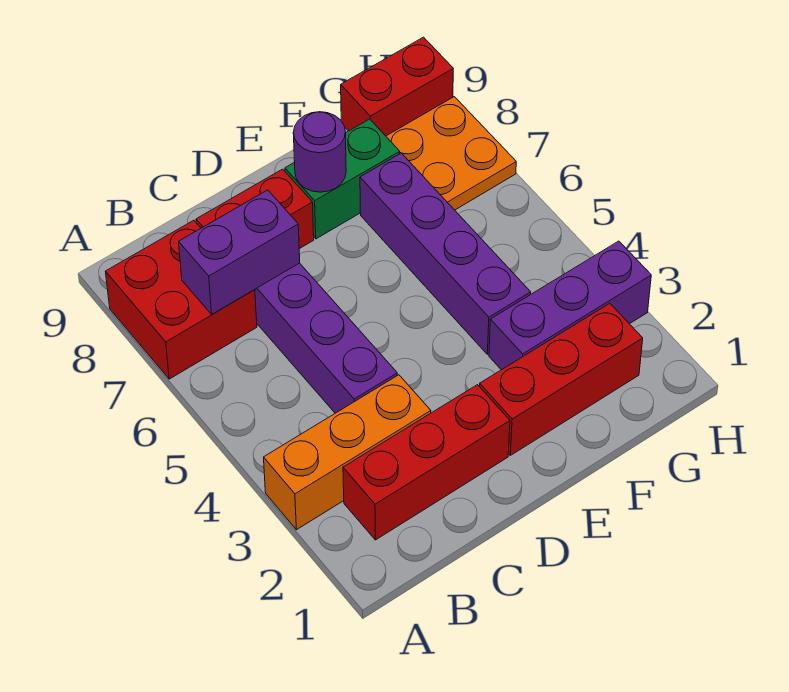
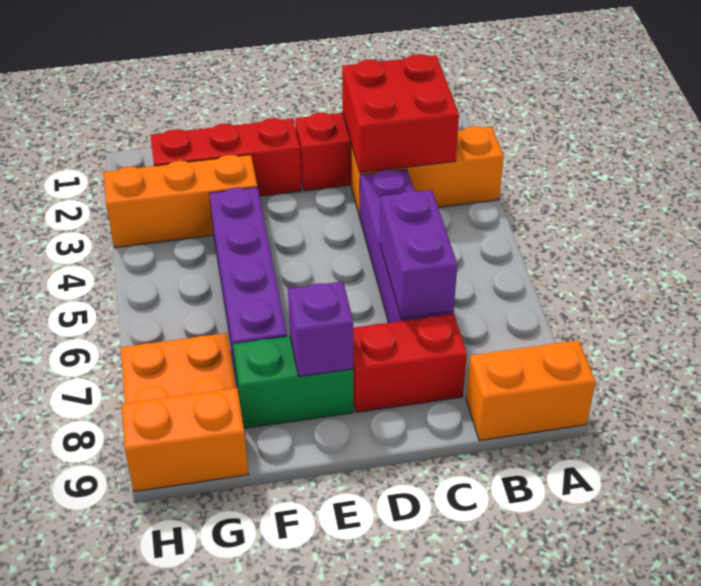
red brick A7:B8 level 1 -> red brick B2:C3 level 2
none -> orange brick A9:B9 level 1
purple brick B7:C7 level 2 -> purple brick C6:C7 level 2
purple round brick E8 level 2 -> purple brick E8 level 2
purple brick F3:H3 level 1 -> orange brick F3:H3 level 1
red brick G9:H9 level 1 -> orange brick G9:H9 level 1

